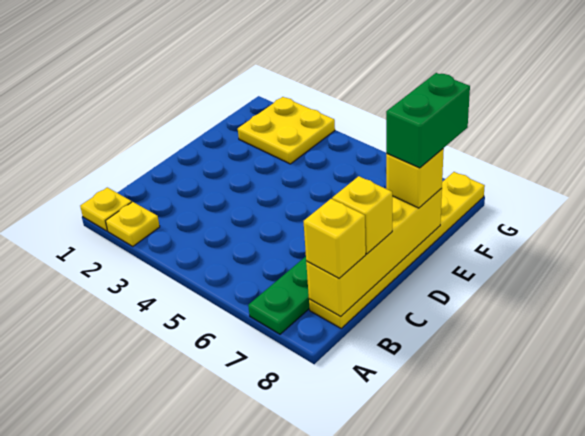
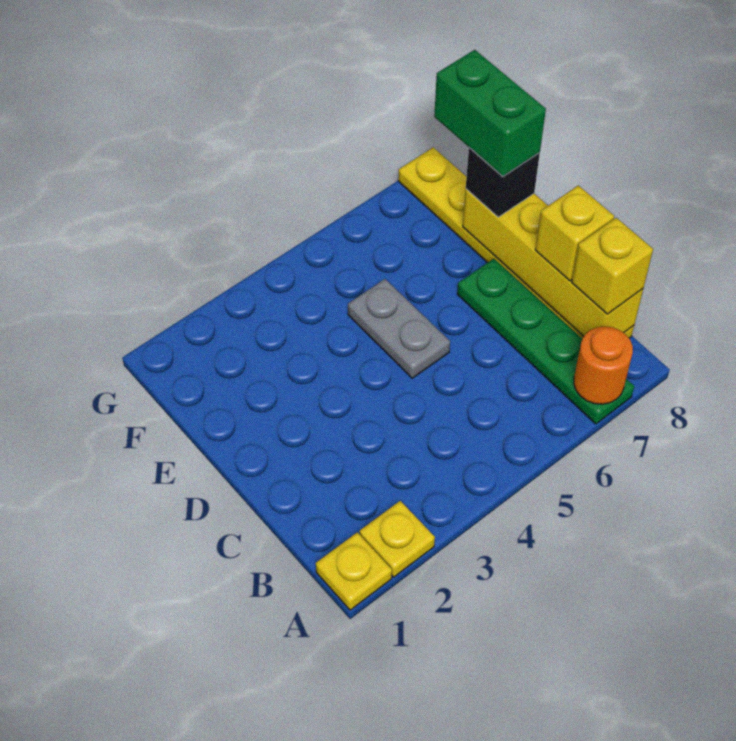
none -> orange round brick A7 level 2
none -> grey plate D5:E5 level 1
yellow brick E8 level 3 -> black brick E8 level 3
yellow plate F2:G3 level 1 -> none

